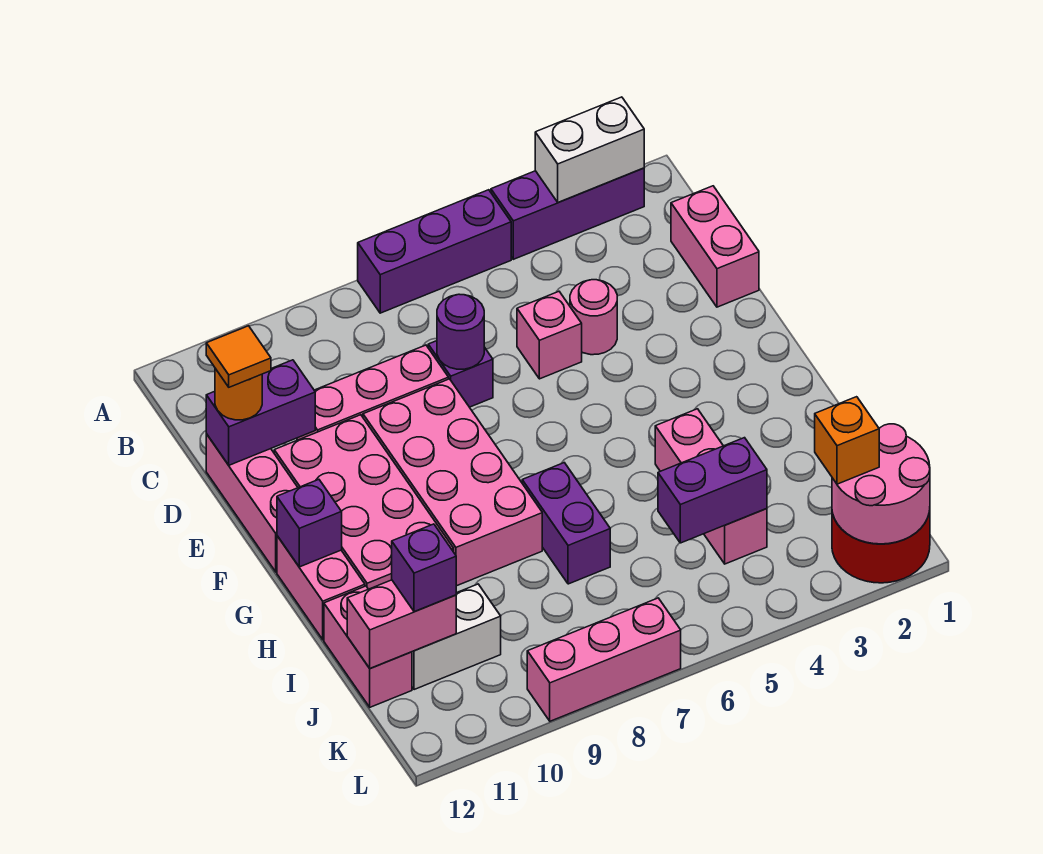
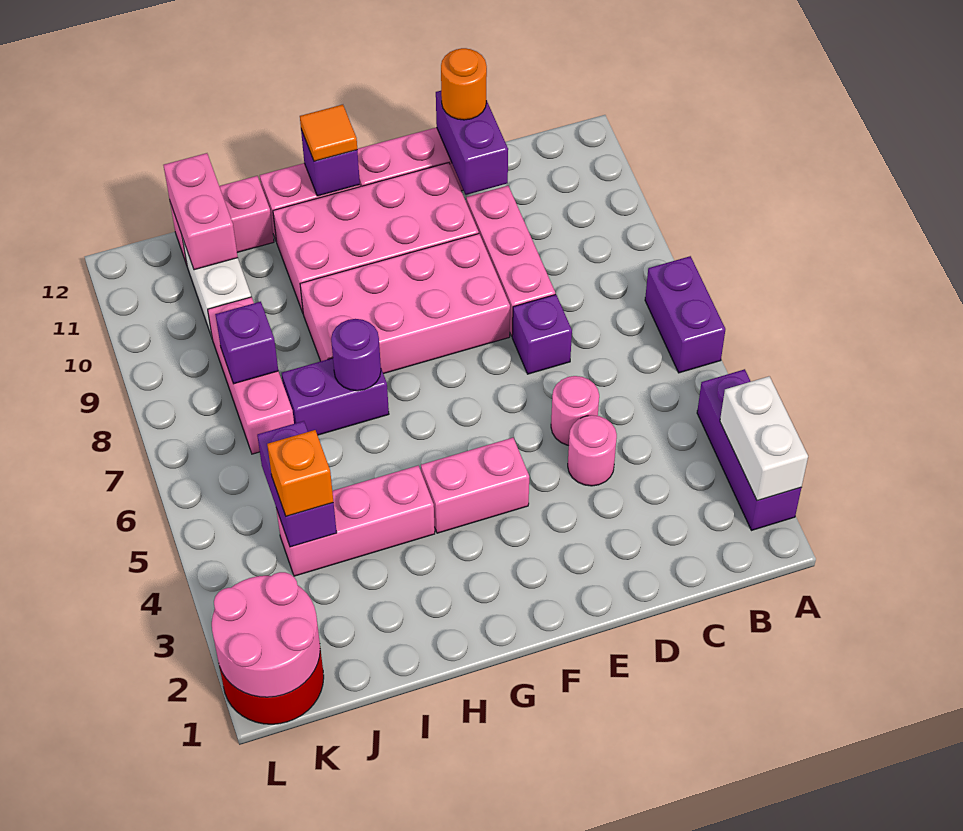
purple brick A5:A7 level 1 -> purple brick A6:A7 level 1
pink brick C1:D1 level 1 -> pink brick F4:G4 level 1
pink brick D5 level 1 -> pink round brick D5 level 1
purple round brick D7 level 2 -> purple round brick H7 level 2
orange tile D12 level 4 -> orange tile G12 level 3
purple brick J11 level 3 -> purple brick J8 level 2
orange brick K2 level 3 -> orange brick J4 level 3
pink brick L7:L9 level 1 -> pink brick J7:J9 level 1

